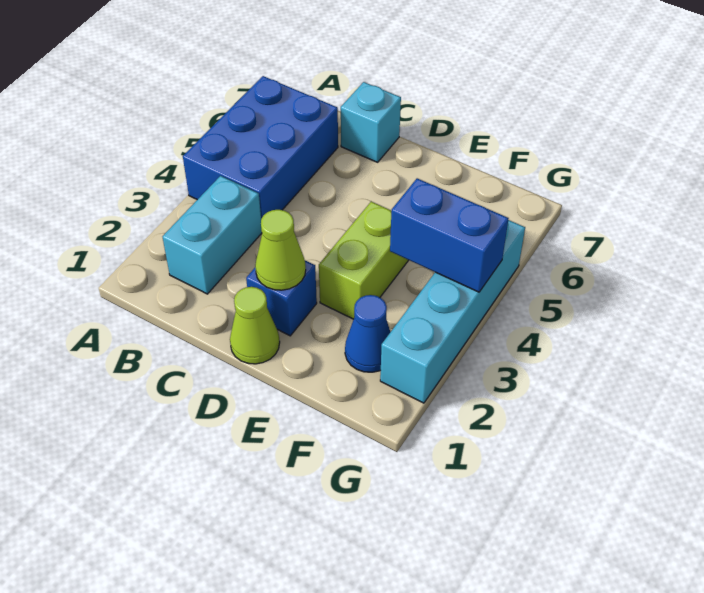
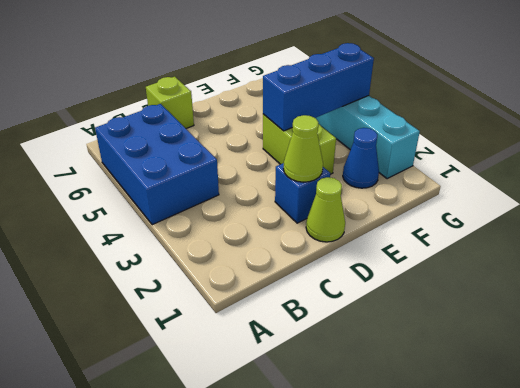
cyan brick B2:B3 level 1 -> none
cyan brick C7 level 1 -> lime brick C7 level 1
blue brick F4:G4 level 2 -> blue brick E4:G4 level 2

